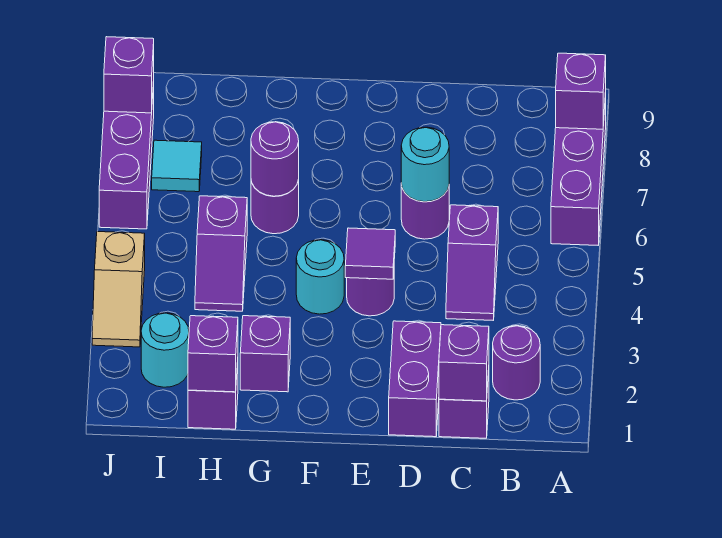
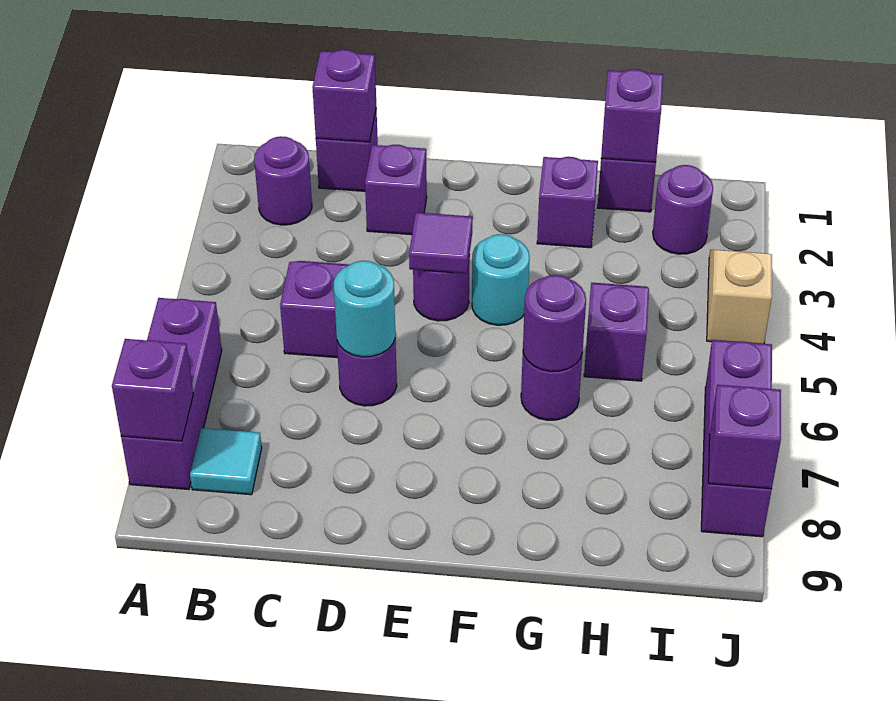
purple brick D1:D2 level 1 -> purple brick D2 level 1
cyan round brick I2 level 1 -> purple round brick I2 level 1
cyan tile I7 level 1 -> cyan tile B8 level 1

